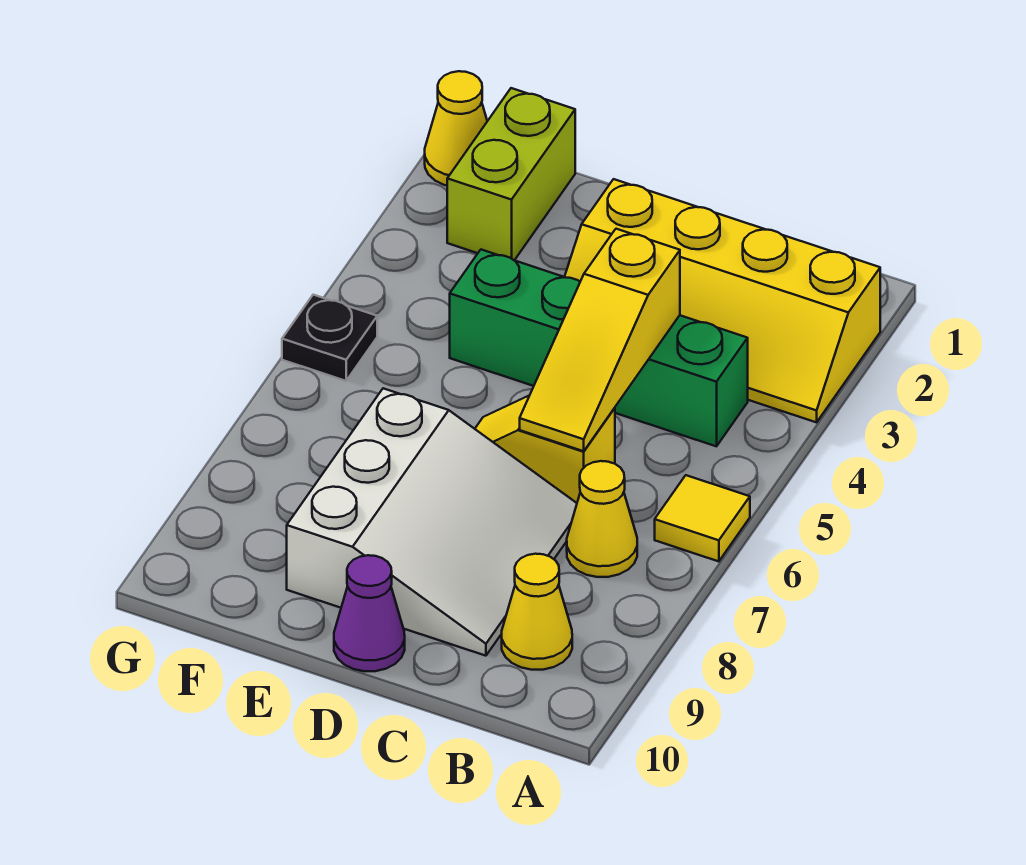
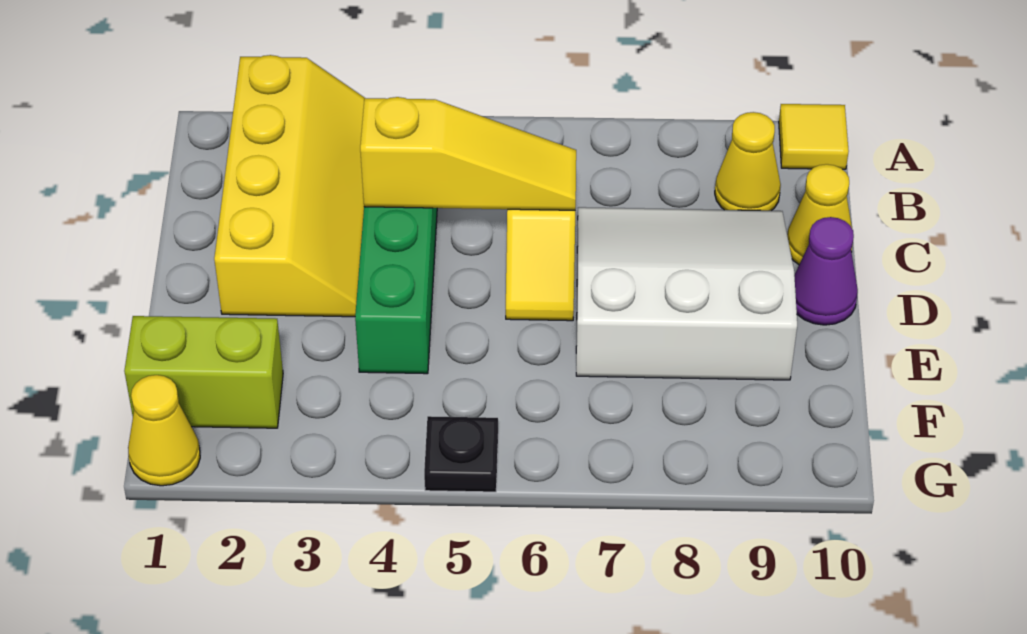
yellow tile A6 level 1 -> yellow tile A10 level 1
yellow cone B7 level 1 -> yellow cone C10 level 1

